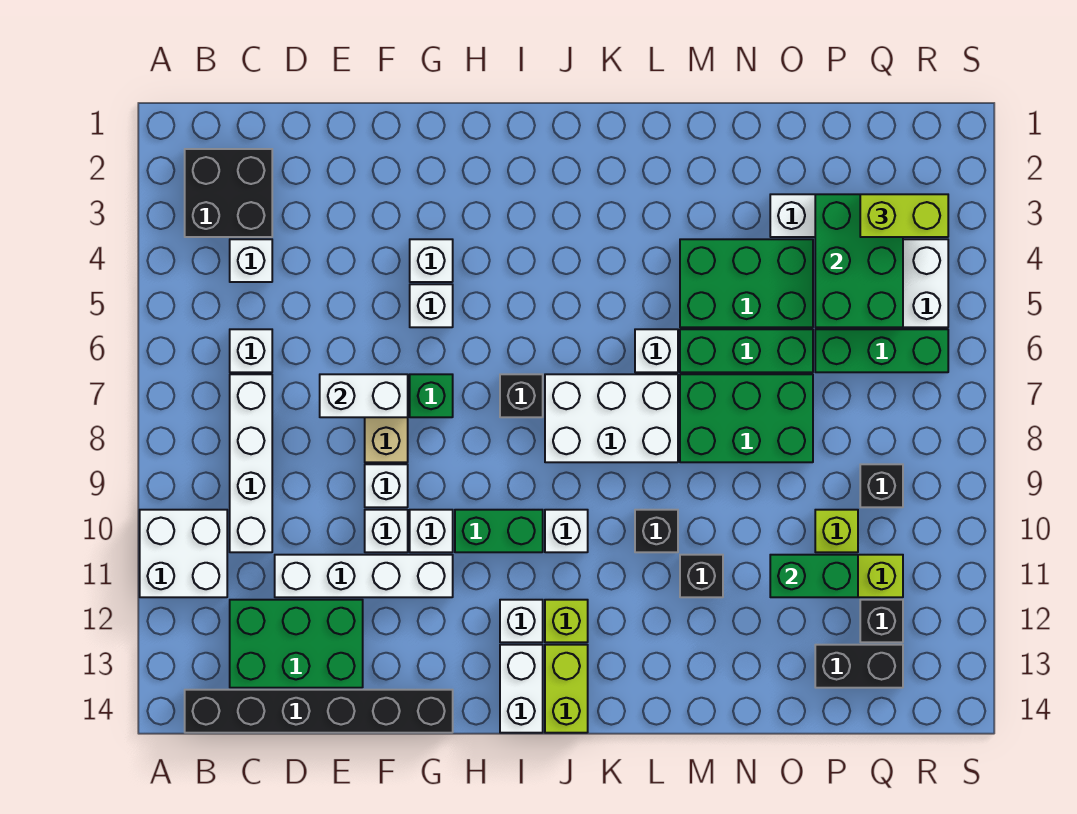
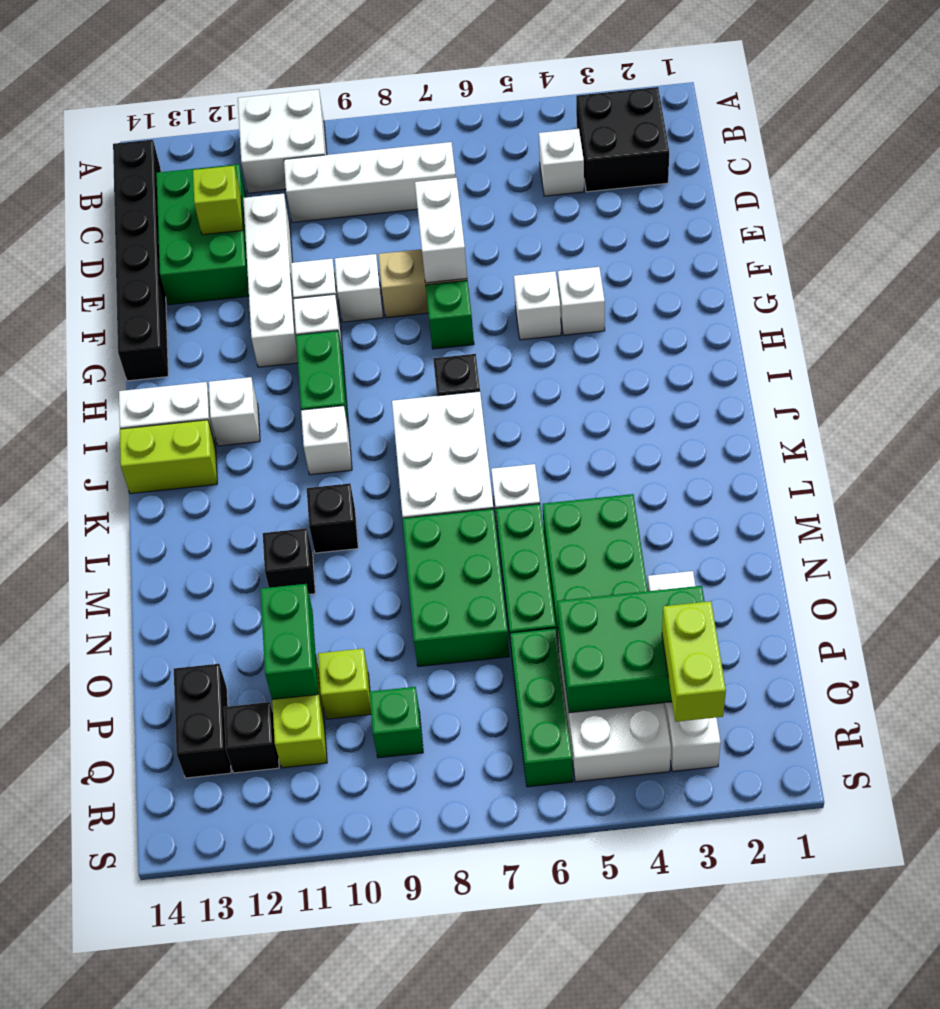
white brick C6 level 1 -> none
lime brick J12 level 1 -> lime brick D12 level 2
black brick Q9 level 1 -> green brick Q9 level 1

